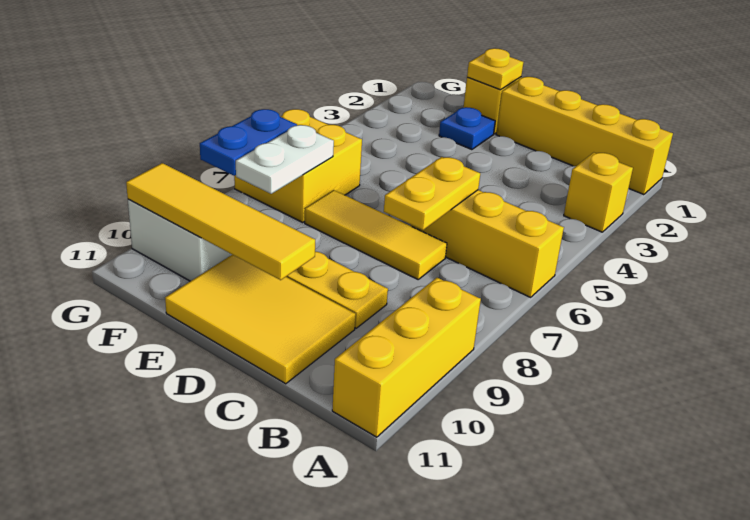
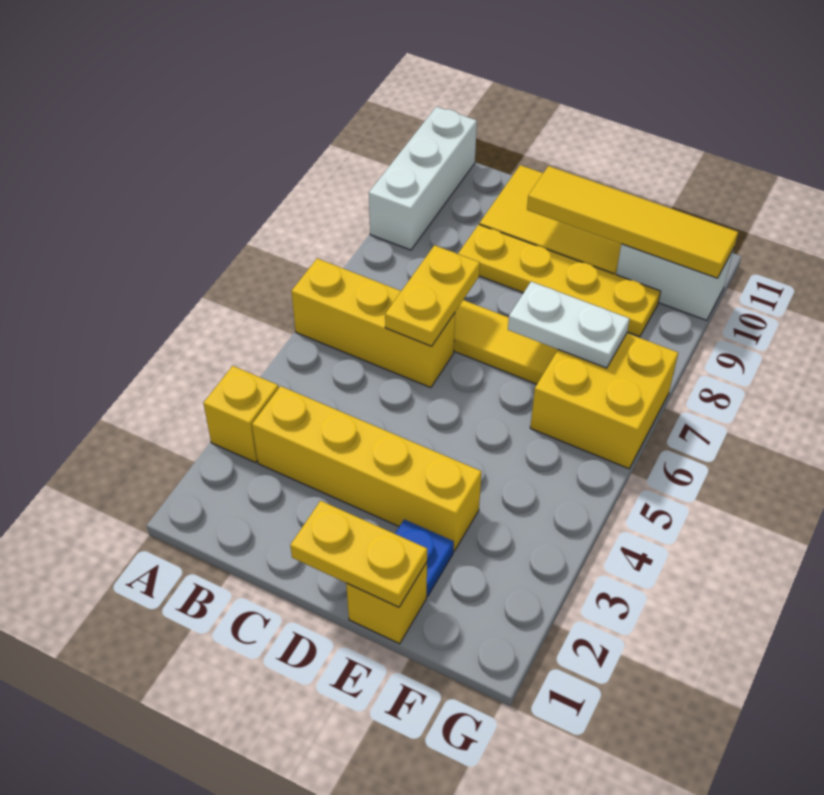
yellow brick A1:D1 level 1 -> yellow brick B3:E3 level 1
yellow brick A9:A11 level 1 -> white brick A9:A11 level 1
yellow plate E1 level 2 -> yellow plate D1:E1 level 2
white plate F7:F8 level 2 -> white plate E7:F7 level 2
blue plate G7:G8 level 2 -> none

